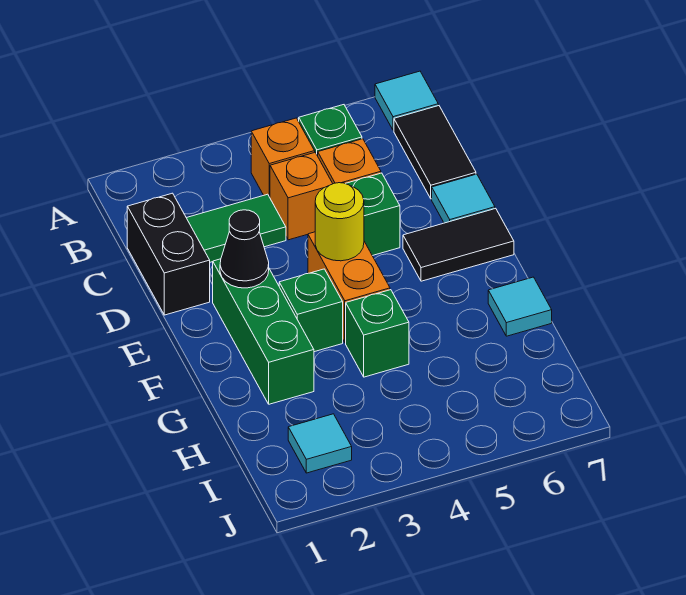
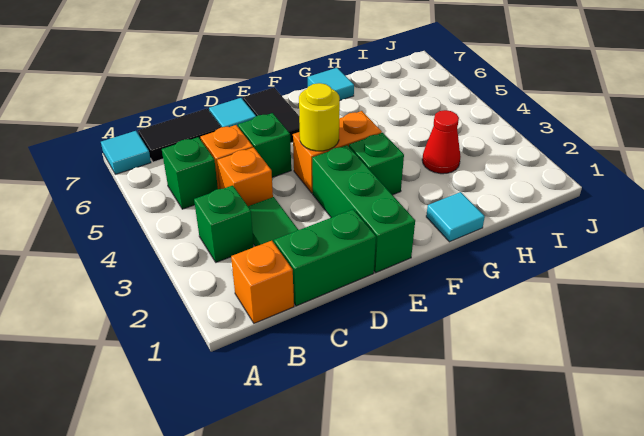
orange brick B4 level 1 -> orange brick B1 level 1
black brick C1:D1 level 1 -> green brick C1:D1 level 1
green brick E2:G2 level 1 -> green brick E1:E3 level 1
black cone E2 level 2 -> none
green brick G4 level 1 -> green brick B3 level 1
none -> red cone H3 level 1
cyan tile I2 level 1 -> cyan tile G1 level 1

